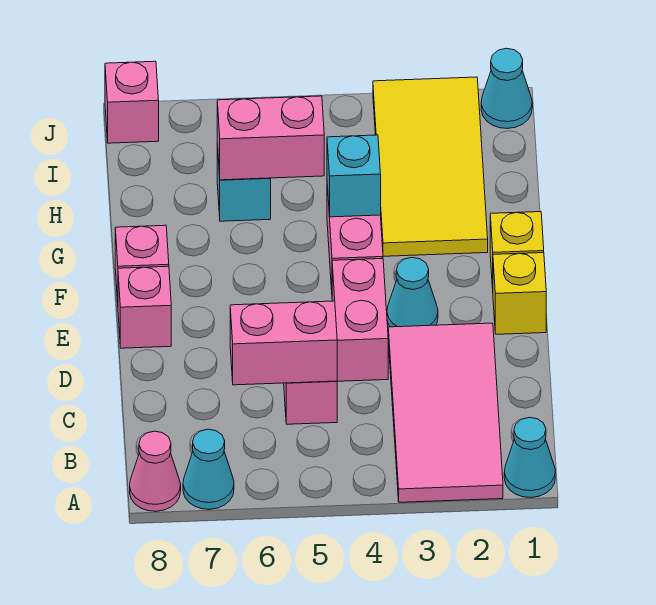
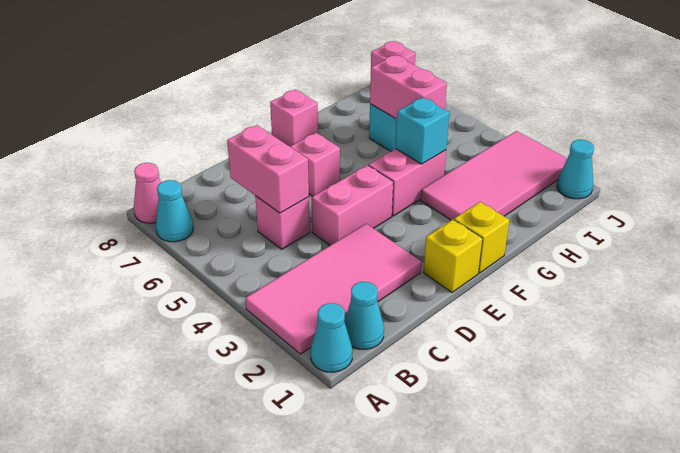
cyan cone E3 level 1 -> cyan cone B1 level 1
pink brick E8 level 1 -> pink brick E6 level 1
yellow tile G2:J3 level 1 -> pink tile G2:J3 level 1

